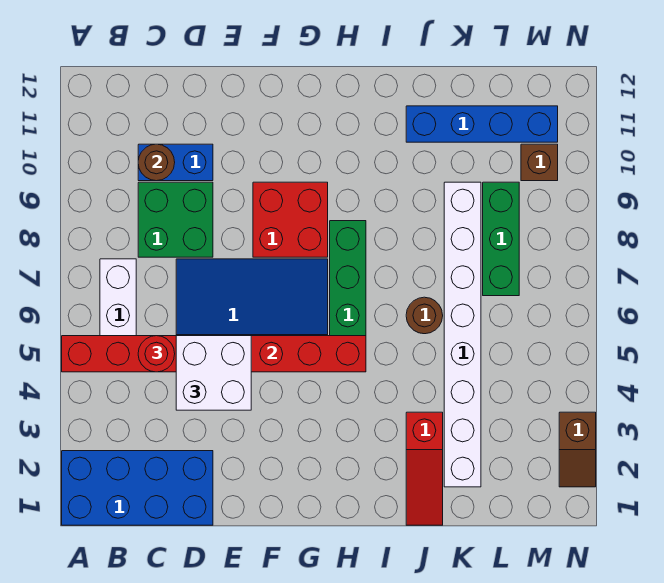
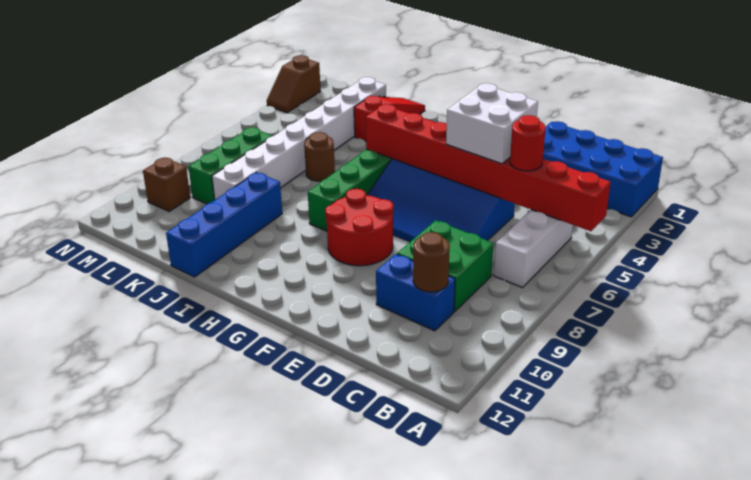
red brick F8:G9 level 1 -> red round brick F8:G9 level 1
blue brick J11:M11 level 1 -> blue brick J9:J12 level 1
brown slope N2:N3 level 1 top 3 -> brown slope N2:N3 level 1 top 2

